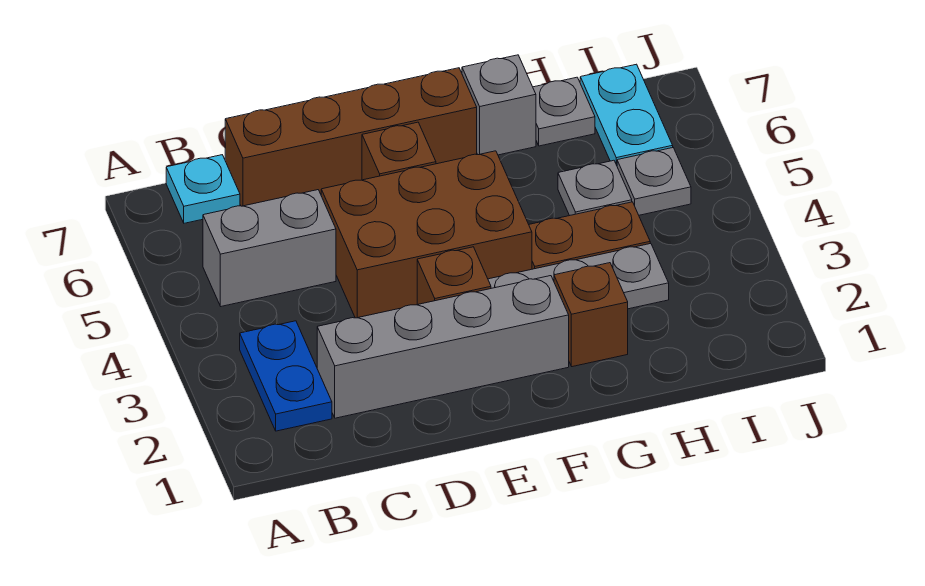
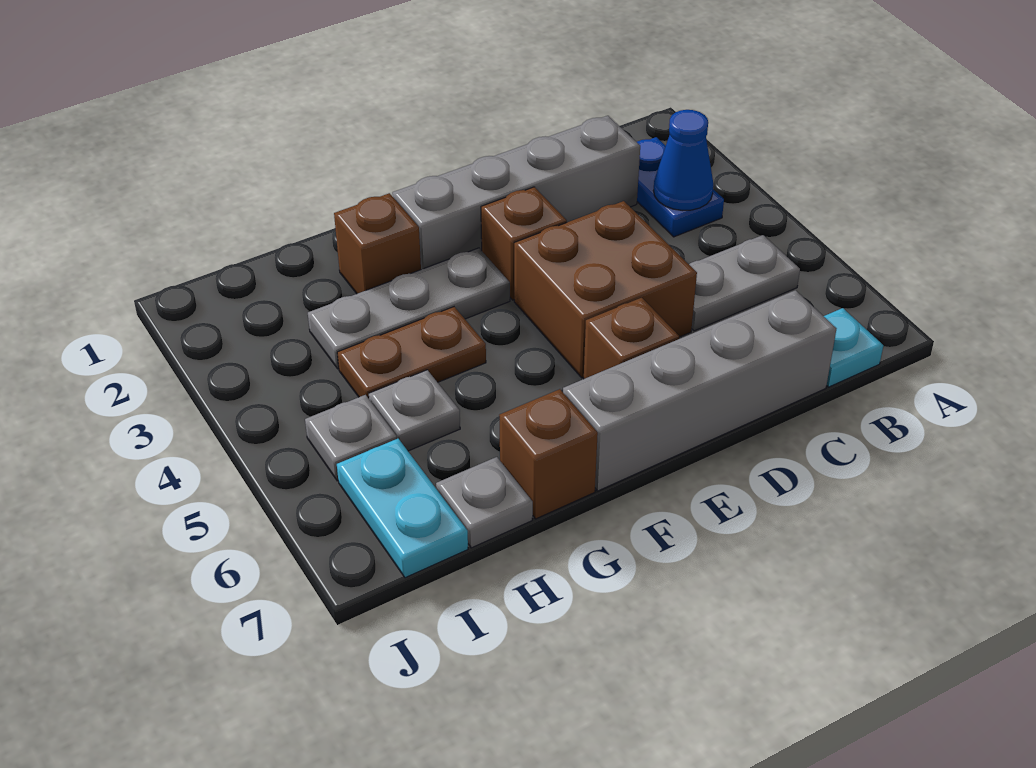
none -> blue cone B3 level 2
grey brick B5:C5 level 1 -> grey plate B5:C5 level 1
brown brick C7:F7 level 1 -> grey brick C7:F7 level 1
brown brick D4:F5 level 1 -> brown brick D4:E5 level 1
grey brick G7 level 1 -> brown brick G7 level 1

